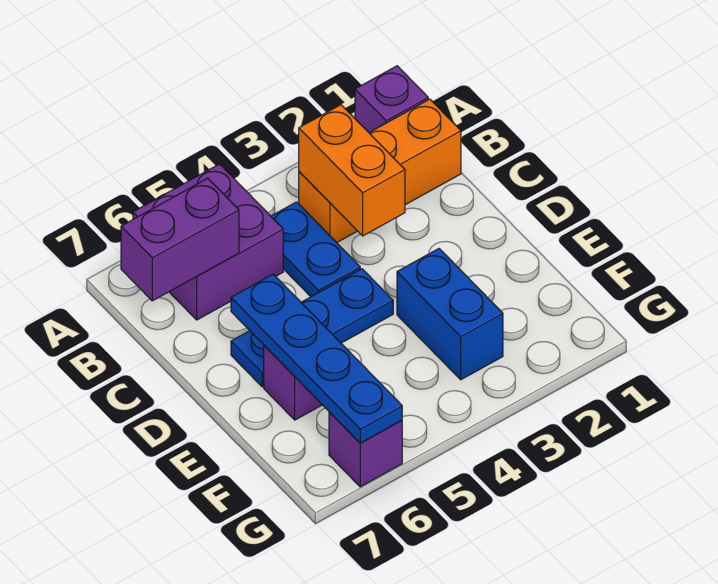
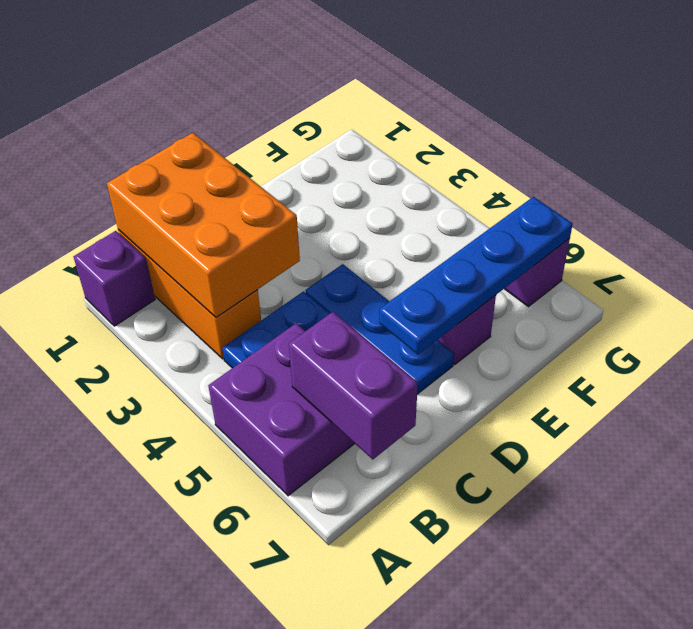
orange brick B3:C3 level 2 -> orange brick B1:C3 level 2
blue brick E3:F3 level 1 -> none

